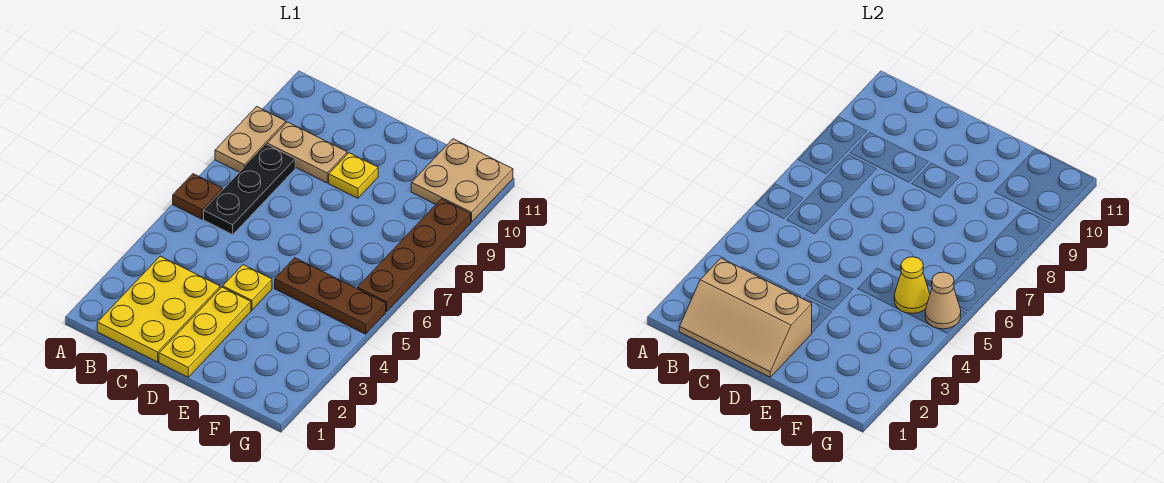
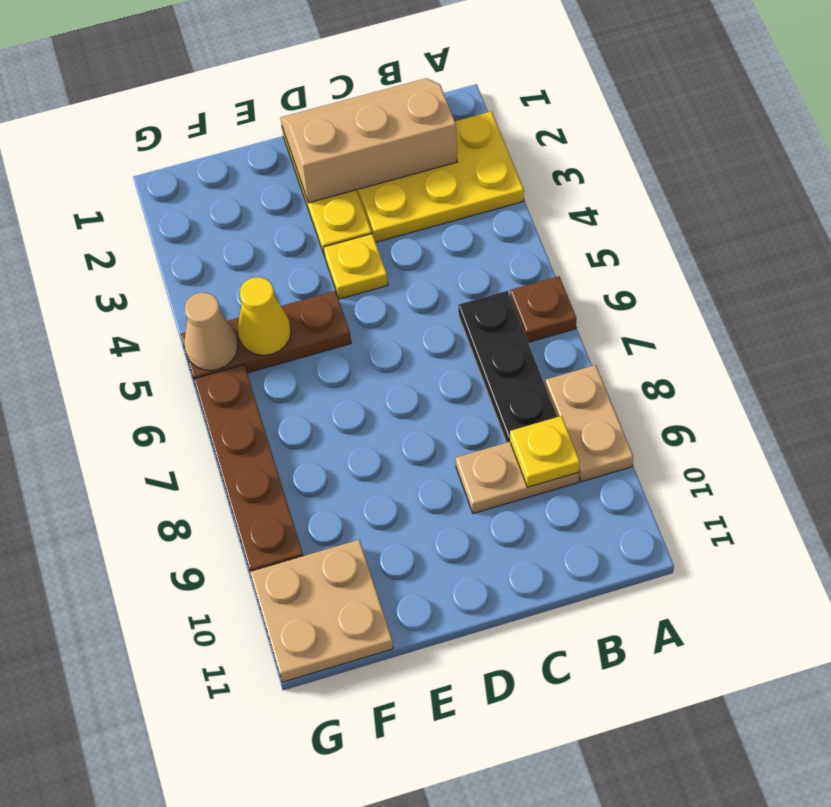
yellow plate B1:C3 level 1 -> yellow plate A2:C3 level 1
yellow plate D9 level 1 -> yellow plate B9 level 2

